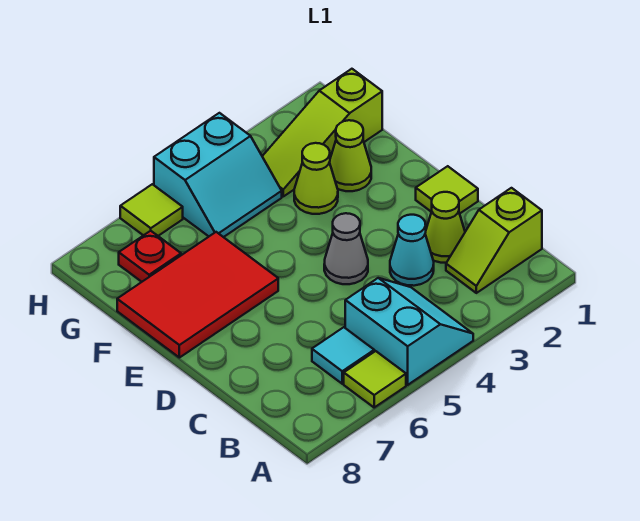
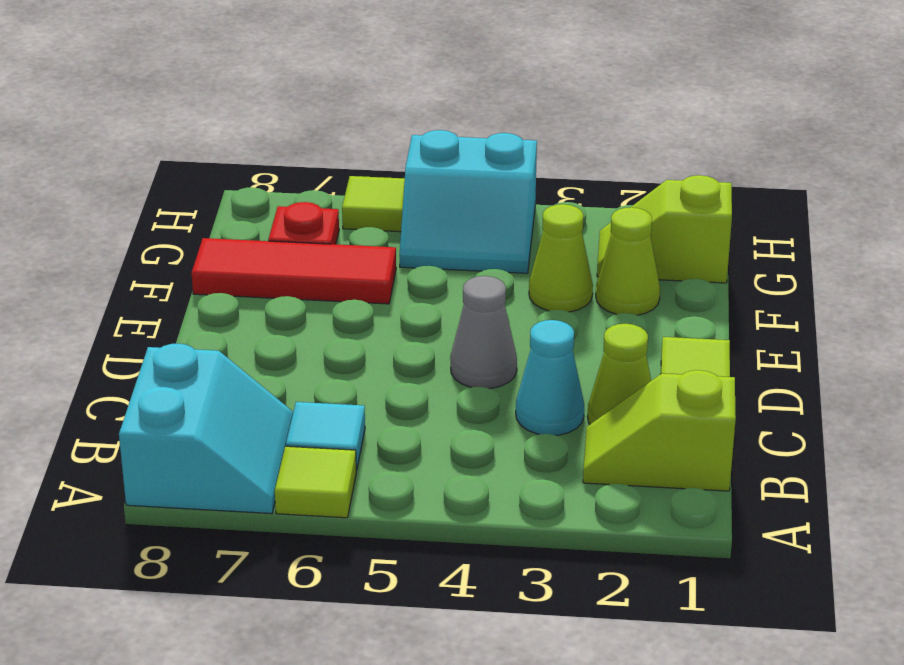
cyan slope A4:B5 level 1 top 5 -> cyan slope A7:B8 level 1 top 8
red tile E6:F8 level 1 -> red tile F6:F8 level 1
lime slope G1:G3 level 1 top 1 -> lime slope G1:G2 level 1 top 1

